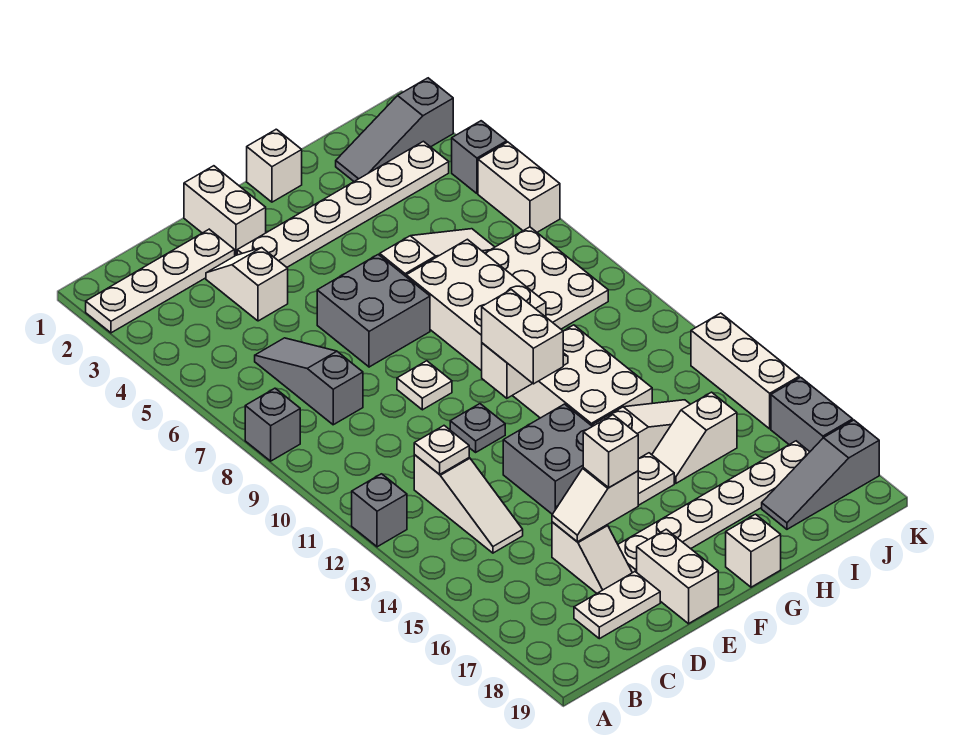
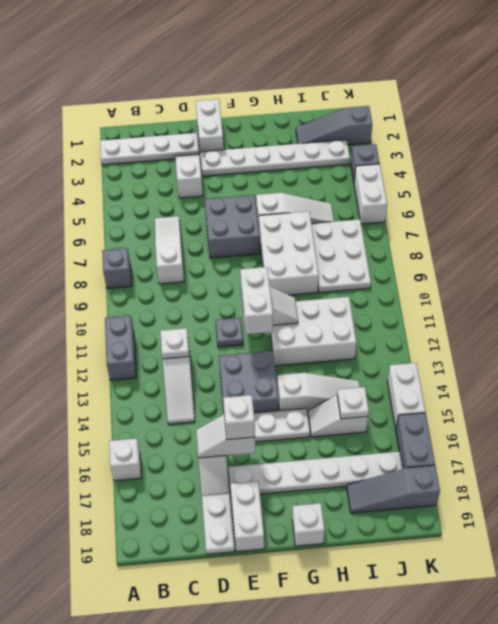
grey brick A12 level 1 -> grey brick A11:A12 level 1
grey slope C6:C8 level 1 top 8 -> white slope C6:C8 level 1 top 8
white plate C18:D18 level 1 -> white plate D18:D19 level 1
white plate E9 level 1 -> white plate I15 level 2
white brick G1 level 1 -> white brick A16 level 1
white brick G11:H13 level 1 -> white brick G11:I12 level 1
white brick K13:K15 level 1 -> white brick K14:K15 level 1

